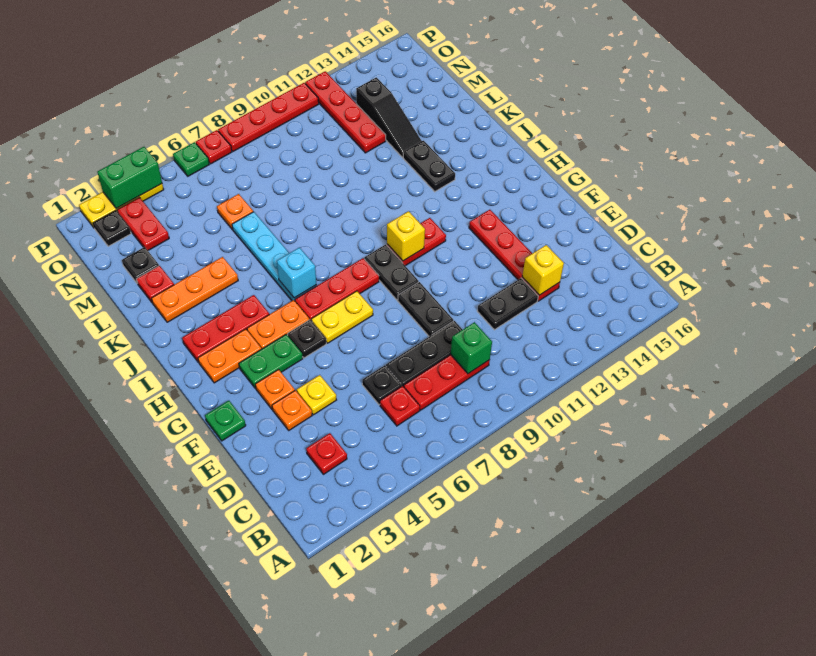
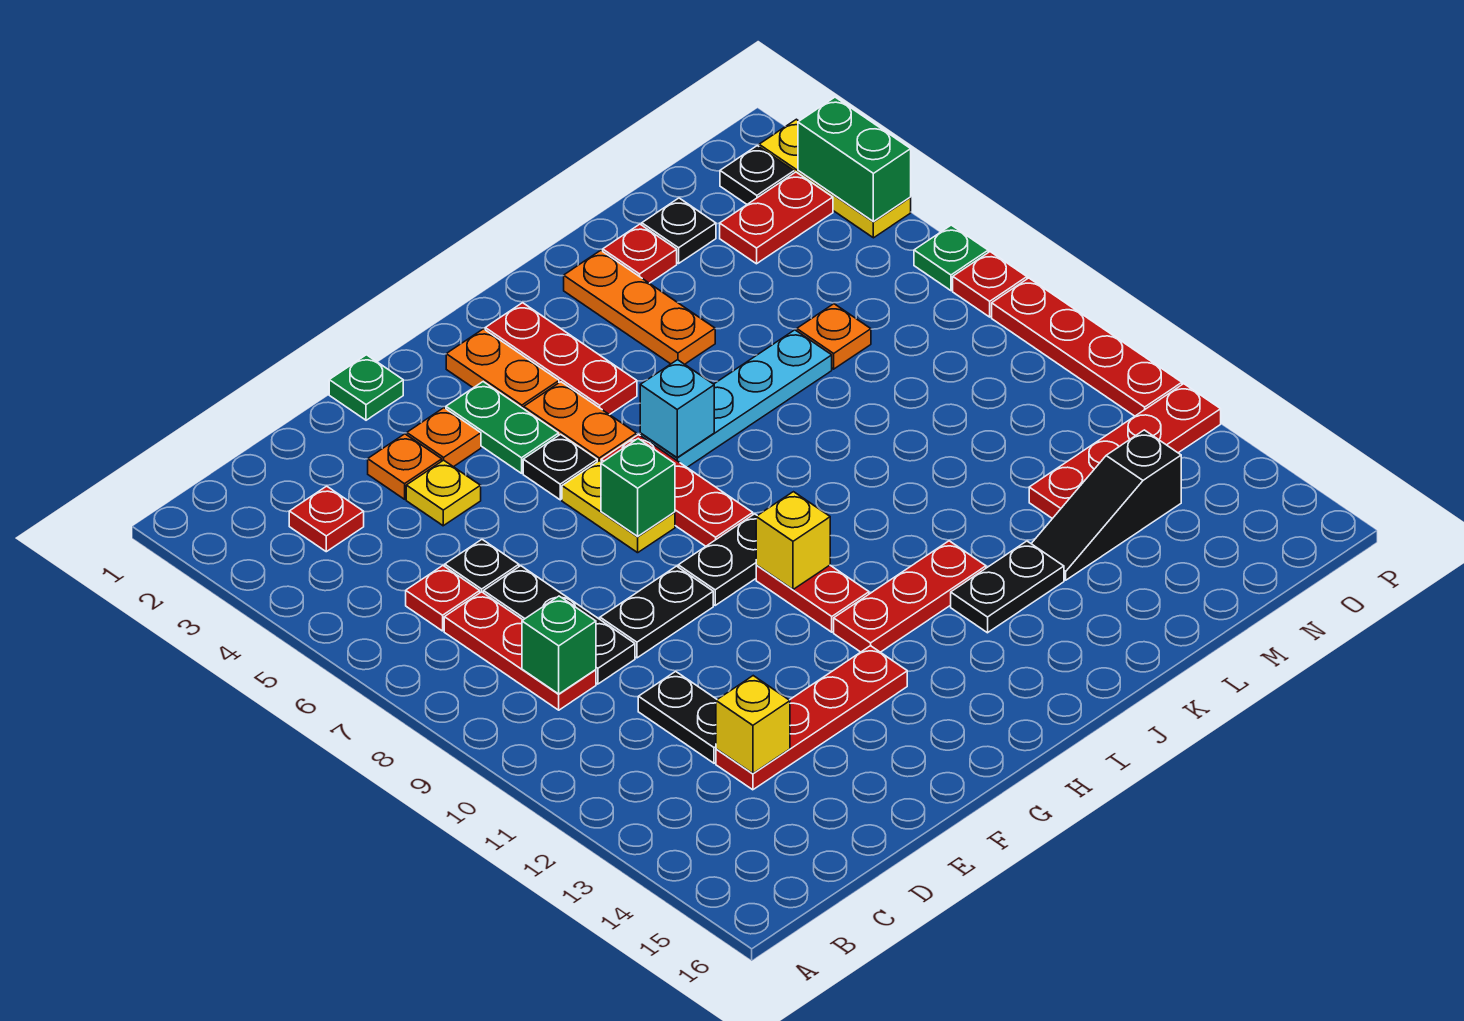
none -> green brick G7 level 2
none -> red plate H12:J12 level 1

